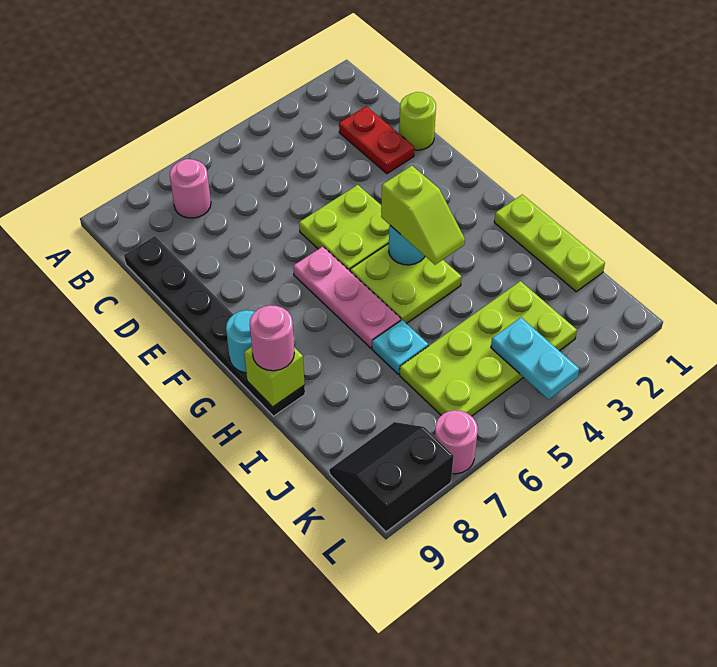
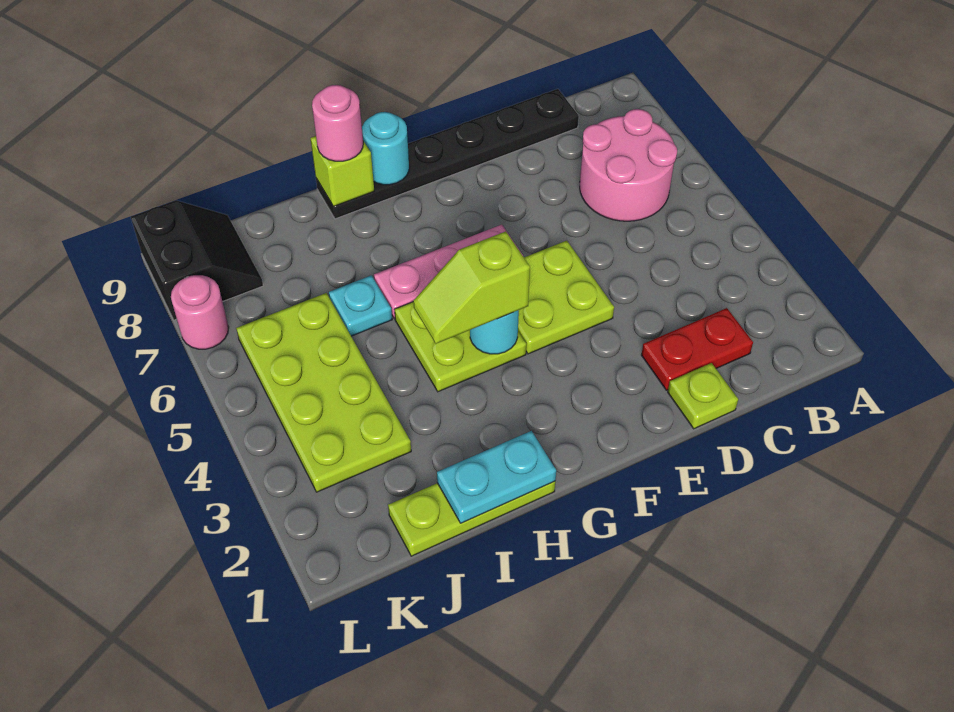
pink round brick B7 level 1 -> pink round brick B6:C7 level 1
lime round brick D1 level 1 -> lime plate D1 level 1
cyan plate K4:L4 level 2 -> cyan plate H1:I1 level 2

